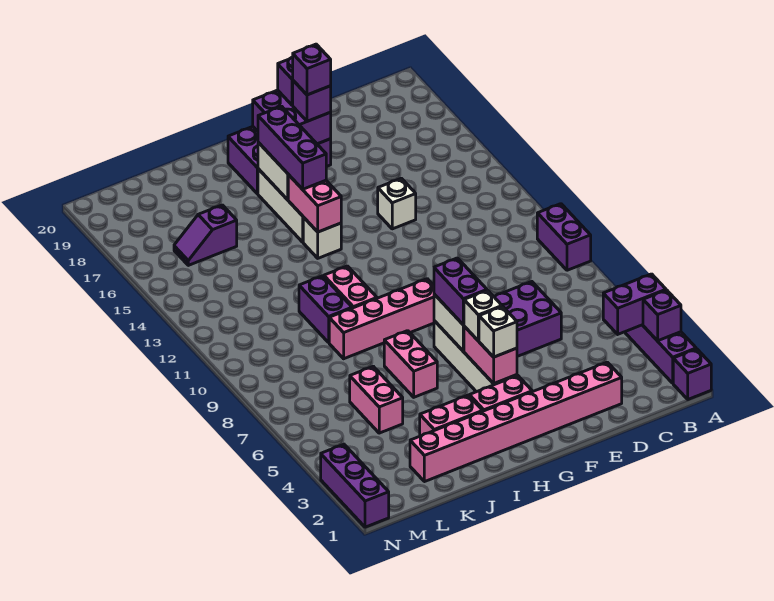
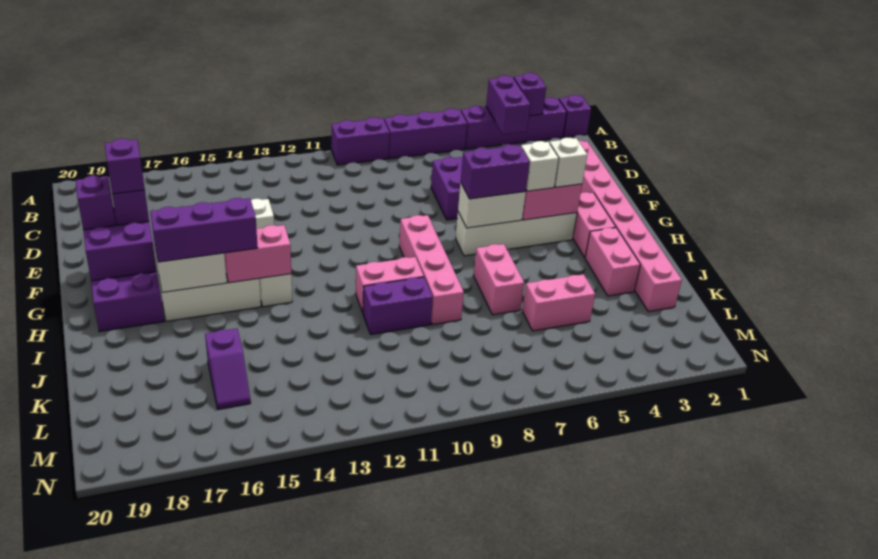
pink brick I6:I7 level 1 -> pink brick I7:J7 level 1
purple brick N1:N3 level 1 -> purple brick A6:A8 level 1

